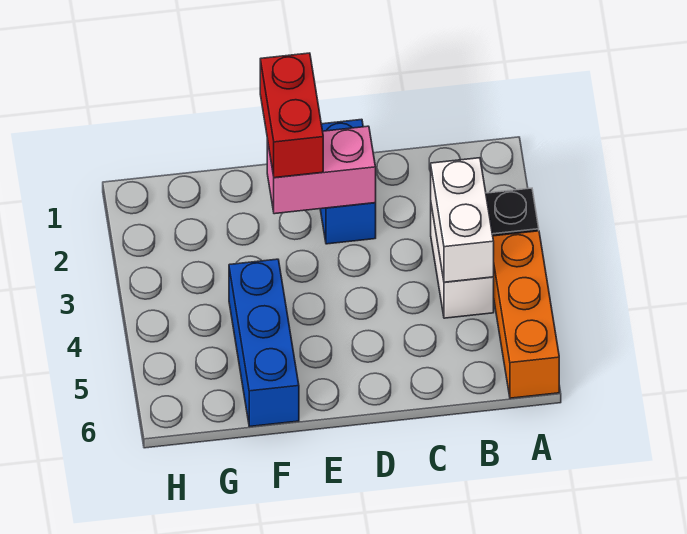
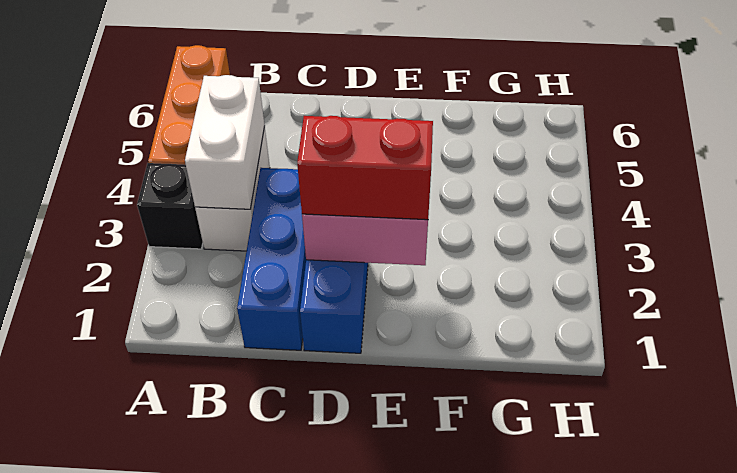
red brick E1:E2 level 3 -> red brick D2:E2 level 3
blue brick F4:F6 level 1 -> blue brick C1:C3 level 1

